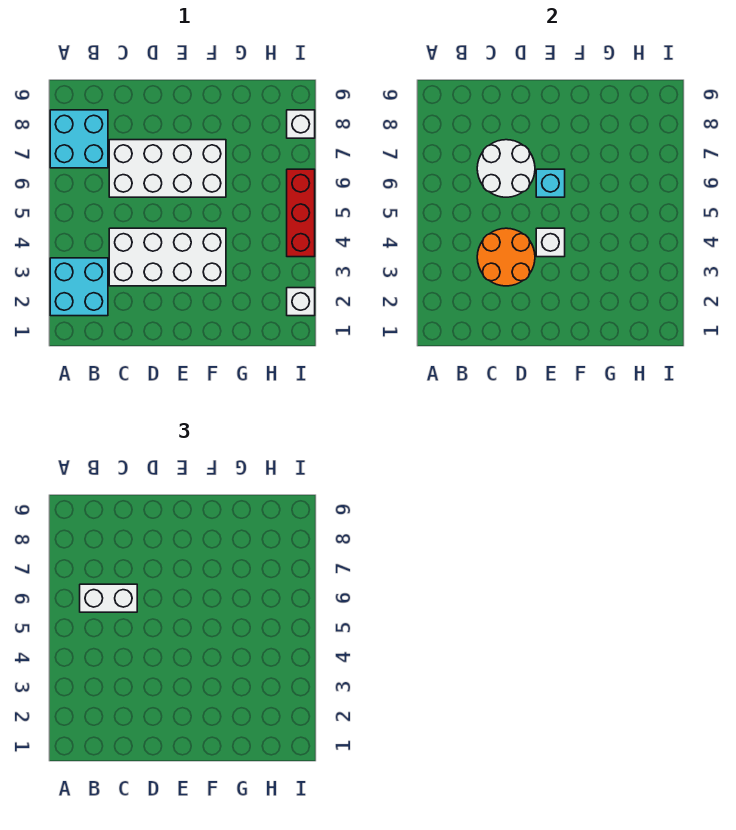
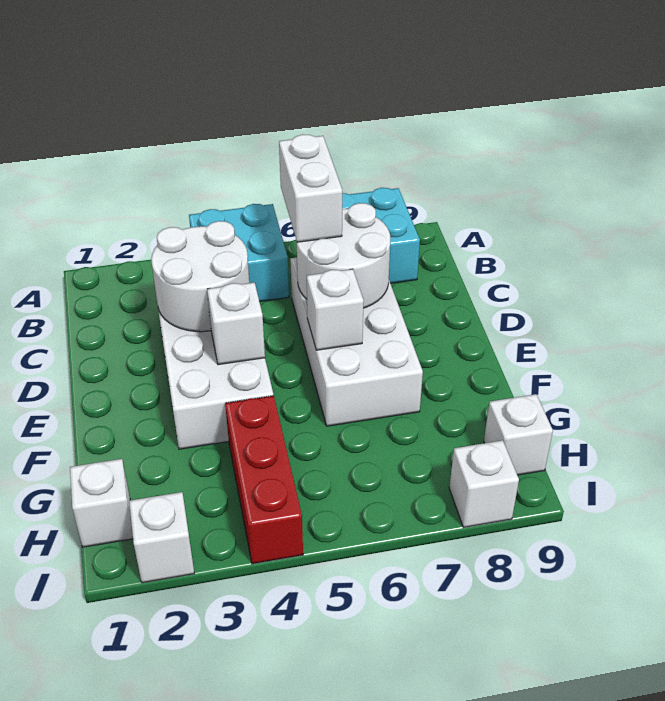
cyan brick A2:B3 level 1 -> cyan brick A4:B5 level 1
orange round brick C3:D4 level 2 -> white round brick C3:D4 level 2
cyan brick E6 level 2 -> white brick E6 level 2
none -> white brick H1 level 1
none -> white brick H9 level 1
red brick I4:I6 level 1 -> red brick G4:I4 level 1

